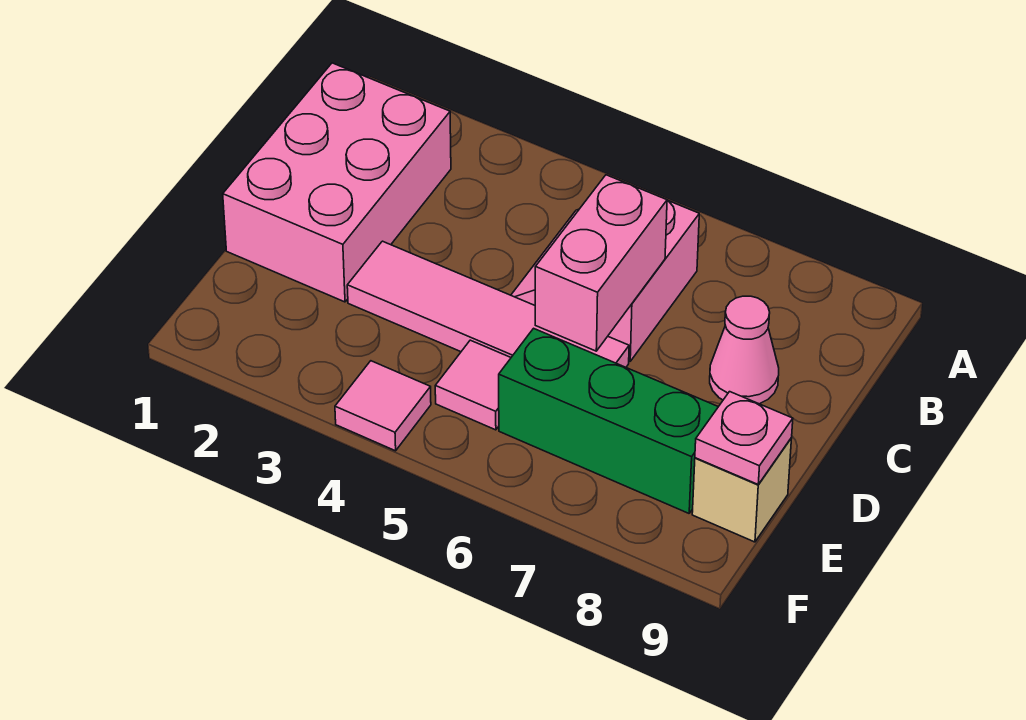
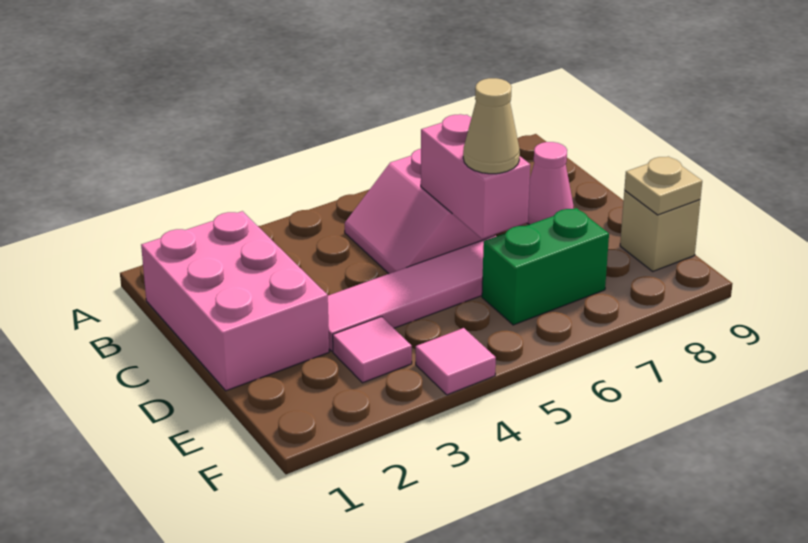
none -> tan cone D6 level 3
pink tile E5 level 1 -> pink tile E3 level 1
green brick E6:E8 level 1 -> green brick E6:E7 level 1
pink plate E9 level 2 -> tan plate E9 level 2

